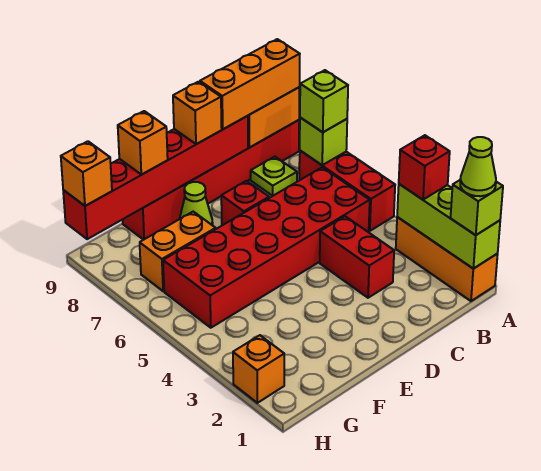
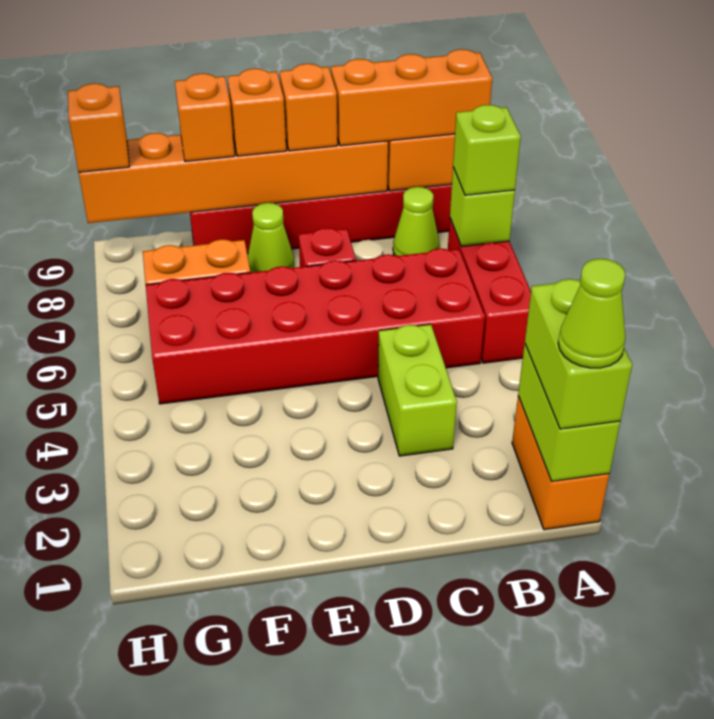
orange brick A1:A3 level 1 -> orange brick A1:A2 level 1
lime brick A1:A3 level 2 -> lime brick A1:A2 level 2
lime brick A1 level 3 -> lime brick A1:A2 level 3
red brick A3 level 3 -> none
lime plate B8 level 1 -> lime cone B8 level 1
red brick C3:C4 level 1 -> lime brick C3:C4 level 1
red brick C9:H9 level 2 -> orange brick C9:H9 level 2
orange brick H2 level 1 -> orange brick E9 level 3

